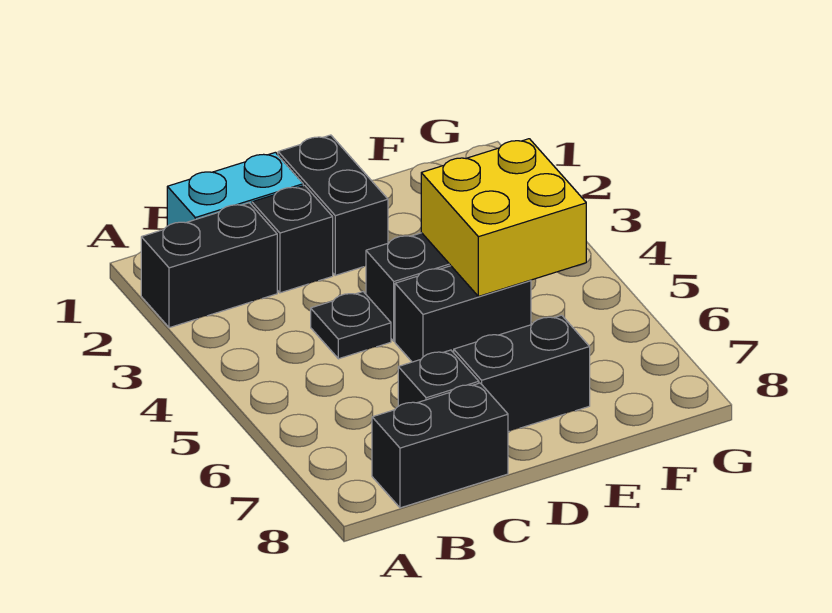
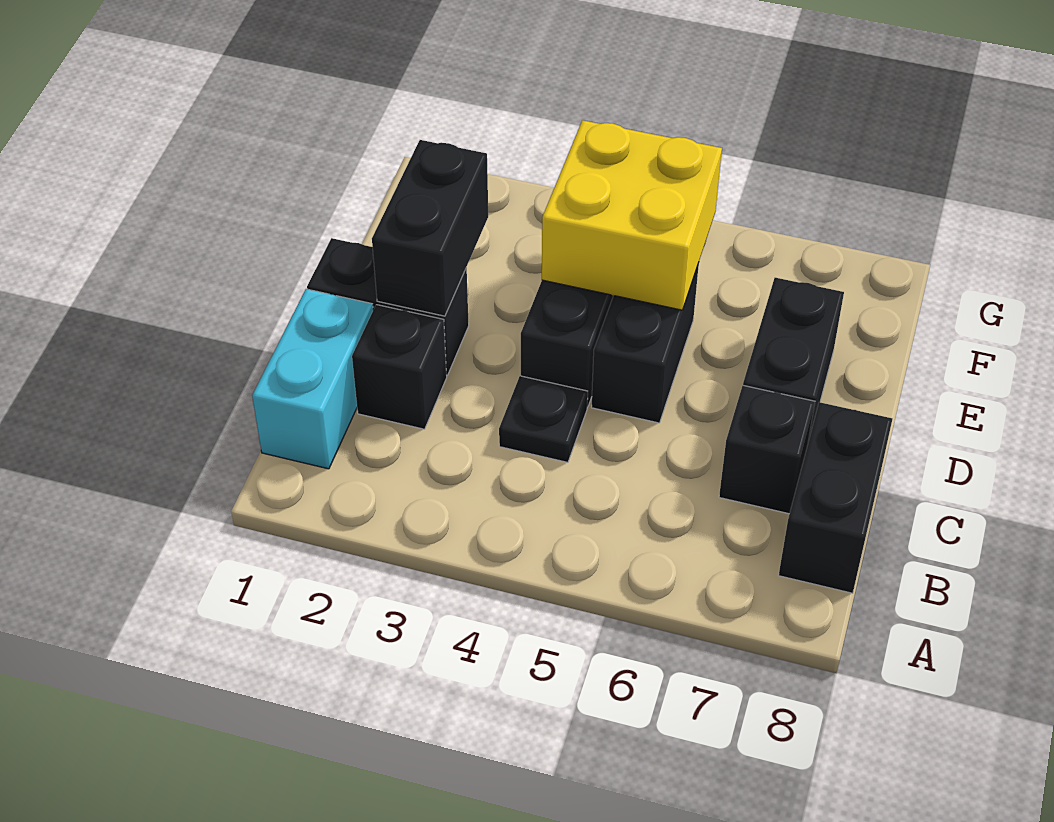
black brick A2:B2 level 1 -> black brick D2:E2 level 2

